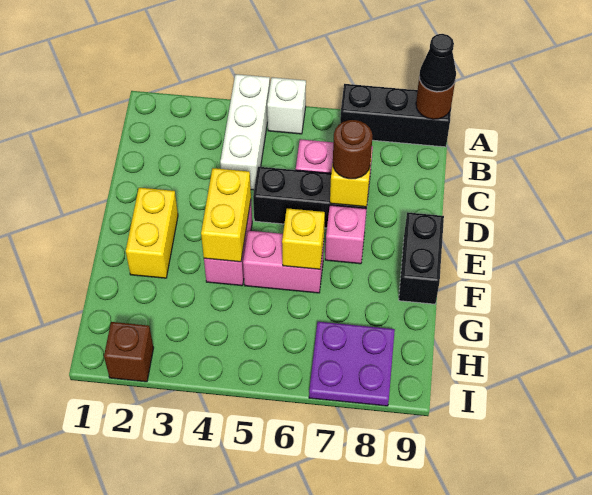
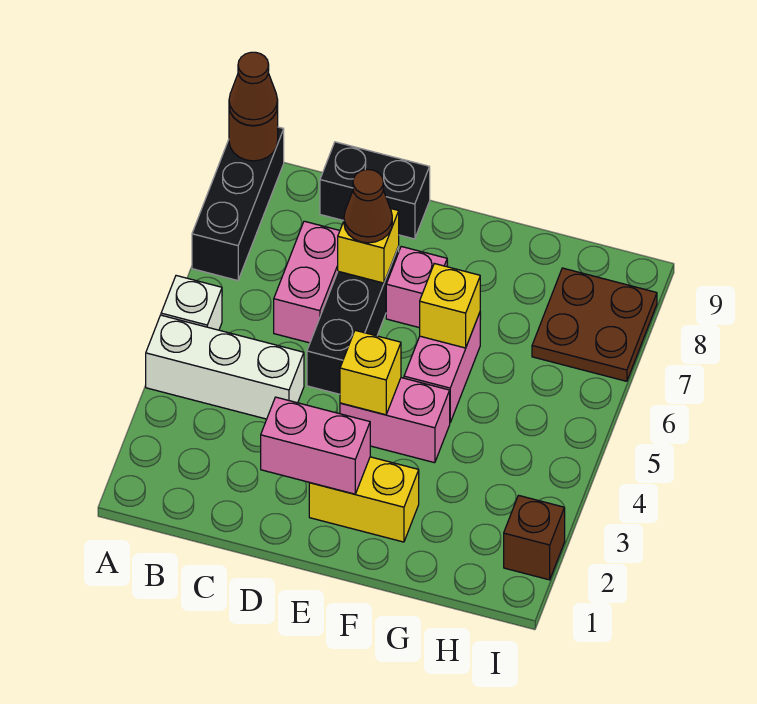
black cone A9 level 3 -> brown cone A9 level 3
none -> pink brick D2:E2 level 2
brown round brick D7 level 3 -> brown cone D7 level 3
yellow brick E4:F4 level 2 -> yellow brick E4 level 2
black brick E9:F9 level 1 -> black brick C9:D9 level 1
purple plate H7:I8 level 1 -> brown plate H7:I8 level 1

